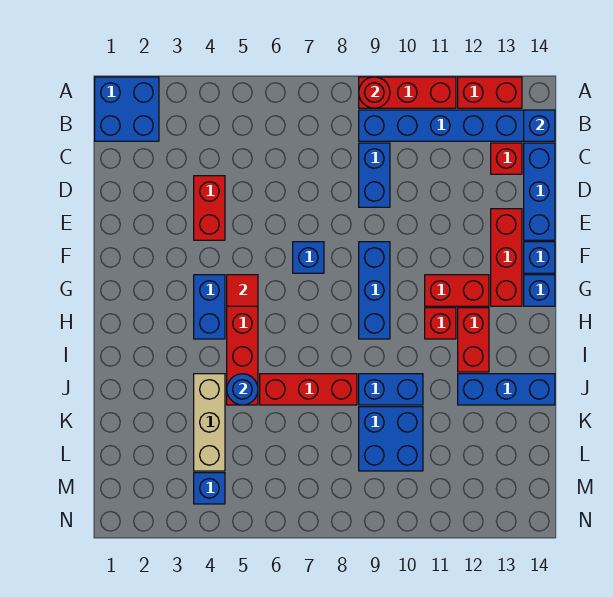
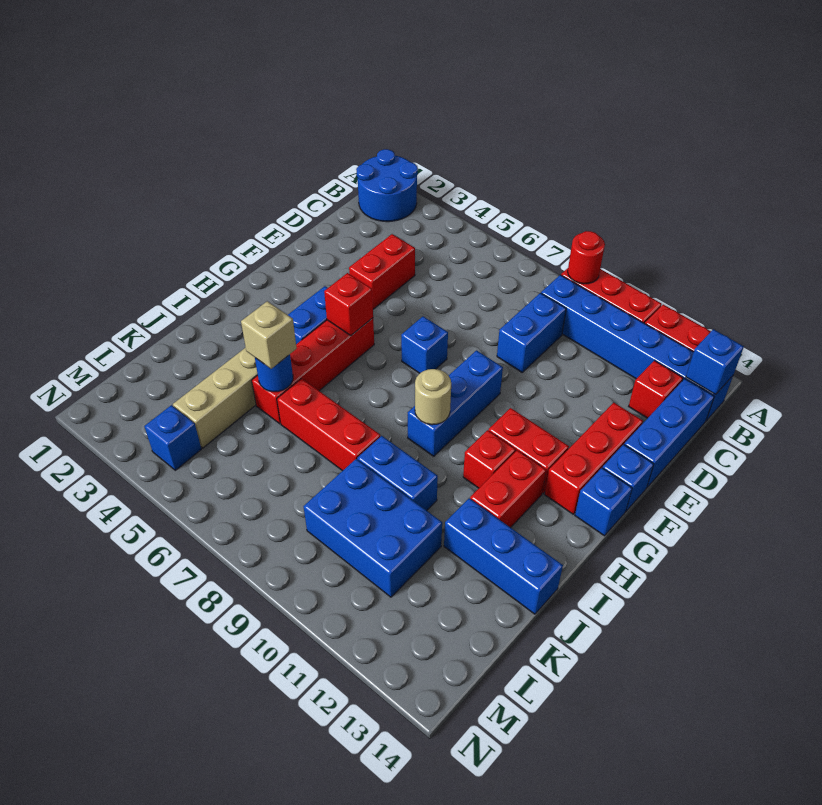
blue brick A1:B2 level 1 -> blue round brick A1:B2 level 1
red tile G5 level 2 -> red brick G5 level 2
none -> tan round brick H9 level 2
none -> tan brick J5 level 3
blue brick K9:L10 level 1 -> blue brick K9:L11 level 1

